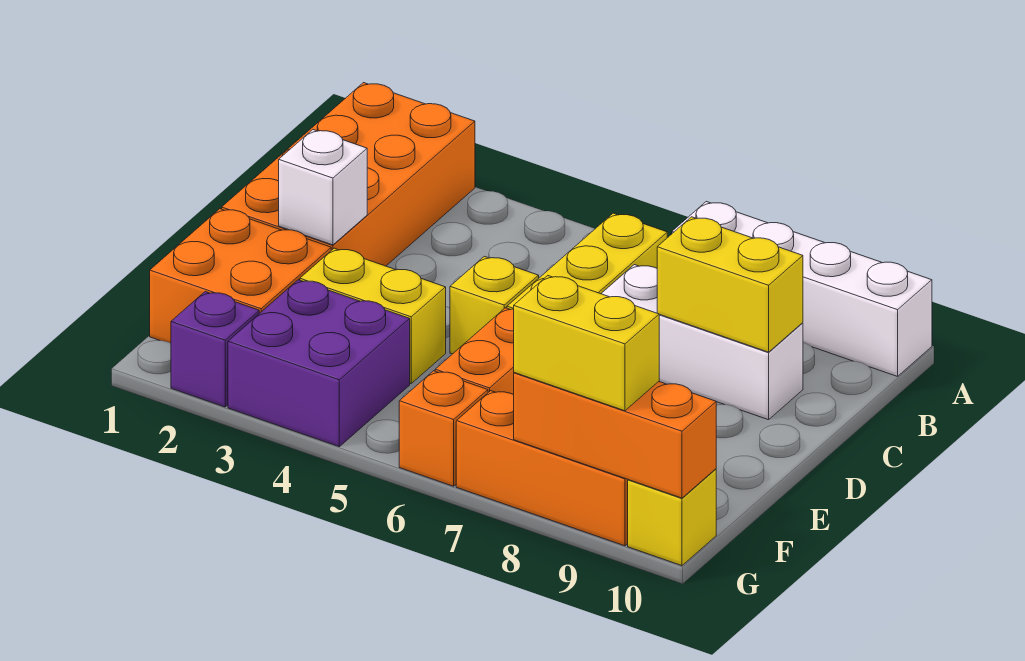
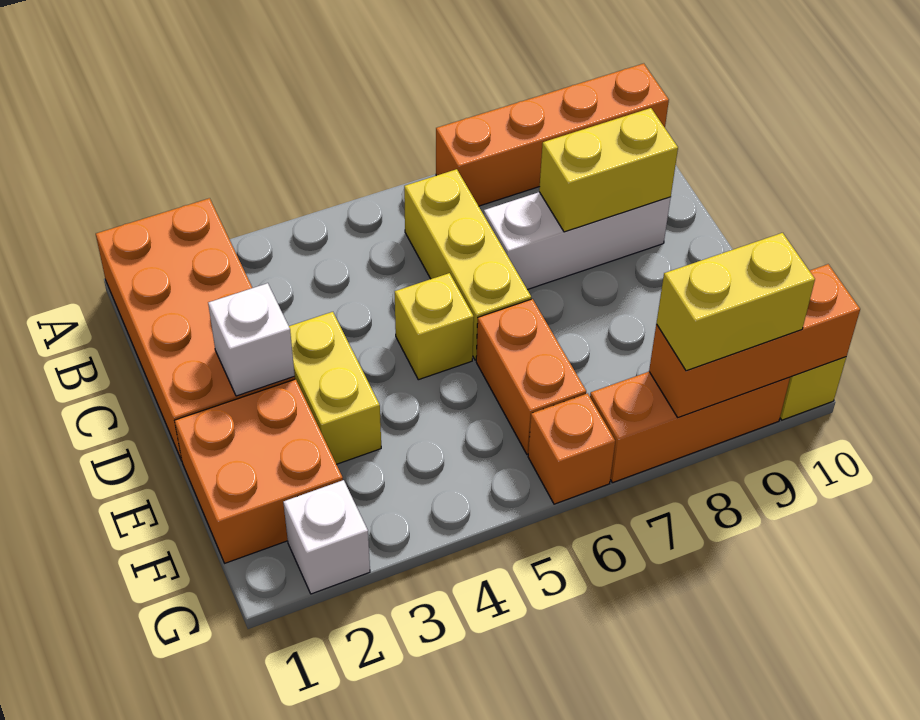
white brick A7:A10 level 1 -> orange brick A7:A10 level 1
yellow brick E3:E4 level 1 -> yellow brick D3:E3 level 1
purple brick F3:G4 level 1 -> none
purple brick G2 level 1 -> white brick G2 level 1

